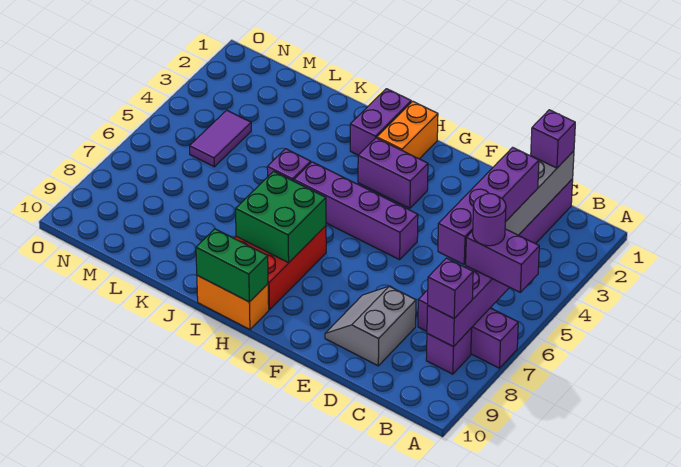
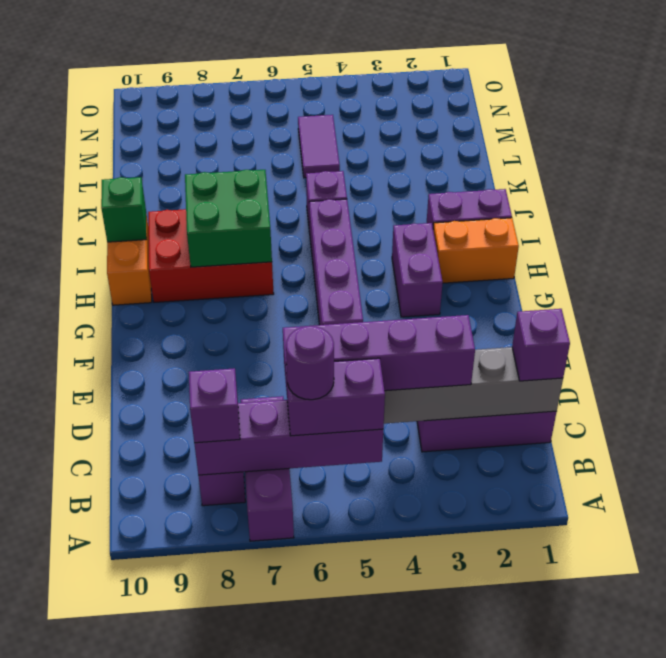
purple brick A6:B6 level 3 -> purple brick B5:B6 level 3
grey slope D8:E9 level 1 top D -> none
green brick H10:I10 level 2 -> green brick I10 level 2
purple tile M4:M5 level 1 -> purple tile L5:M5 level 1

